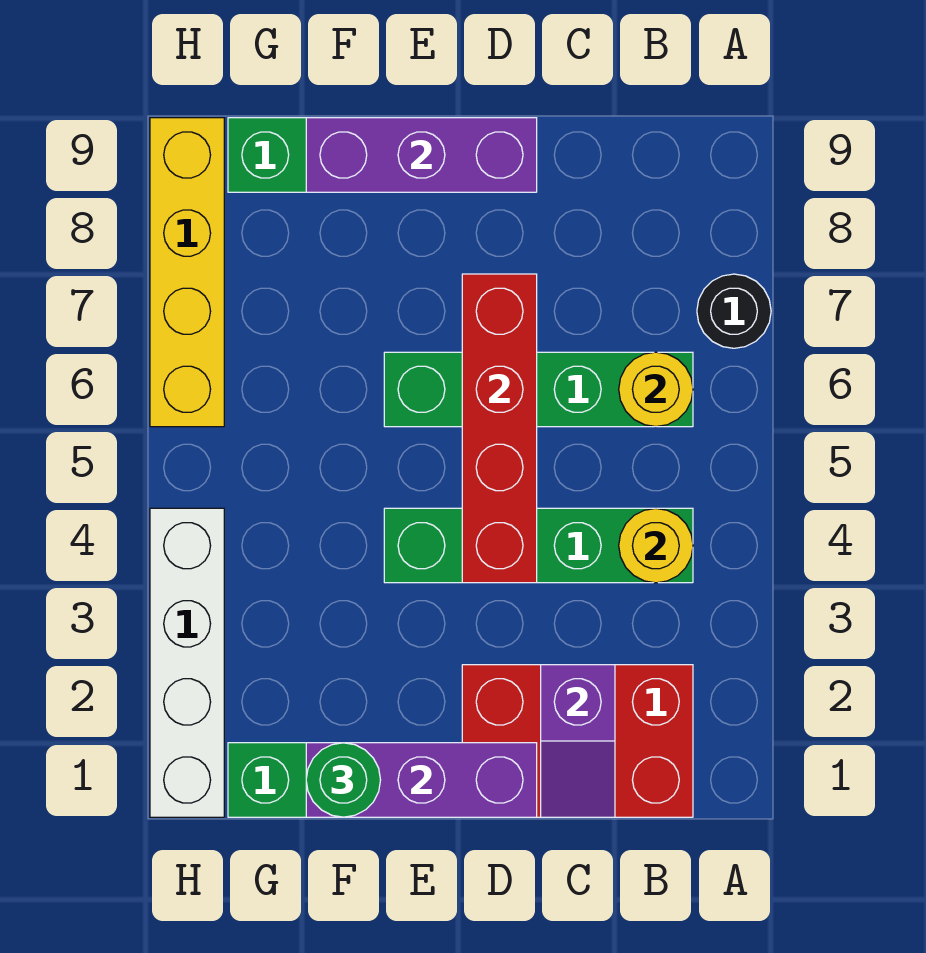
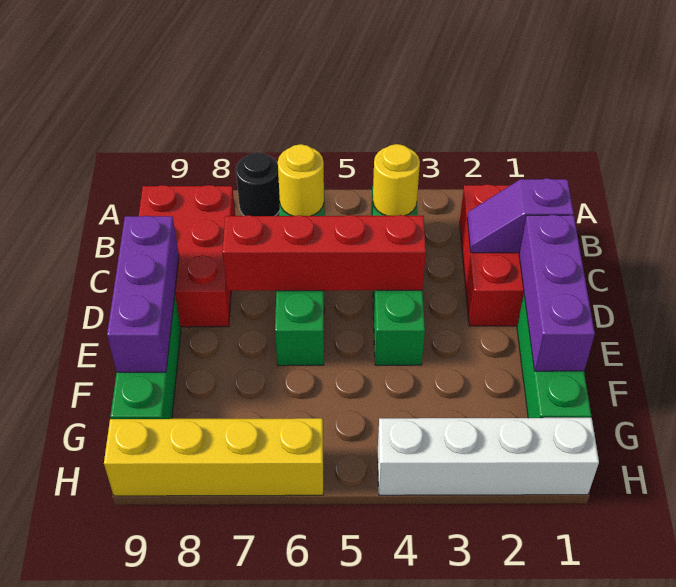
none -> red brick B8:D9 level 1
purple slope C1:C2 level 2 top 2 -> purple slope C1:C2 level 2 top 1
green round brick F1 level 3 -> none

